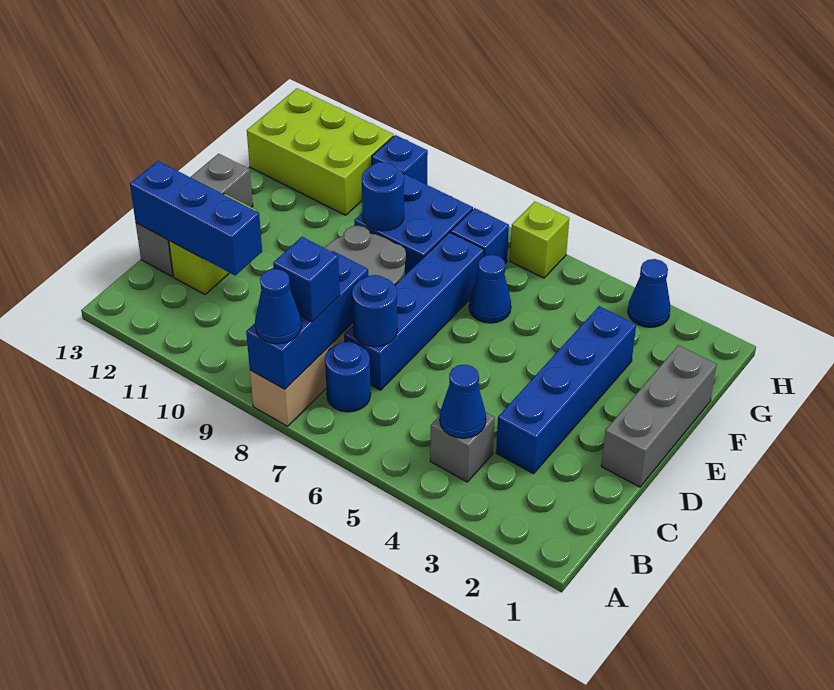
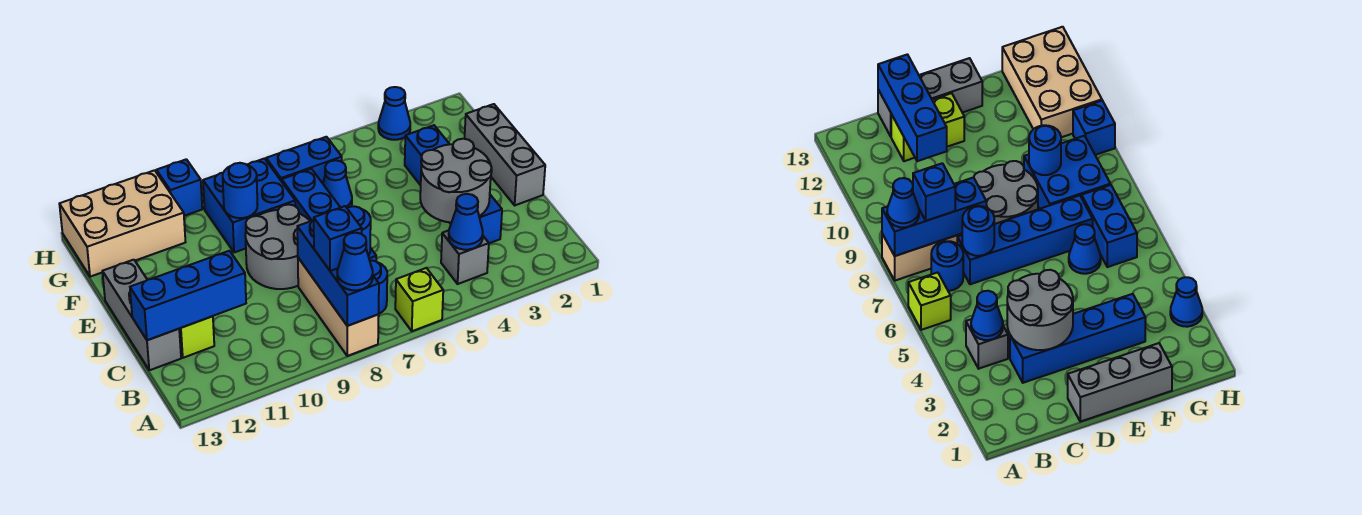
none -> grey round brick C3:D4 level 2
blue brick G7 level 1 -> blue brick G6:G7 level 1
lime brick G11:H13 level 1 -> tan brick G11:H13 level 1
lime brick H6 level 1 -> lime brick A6 level 1

